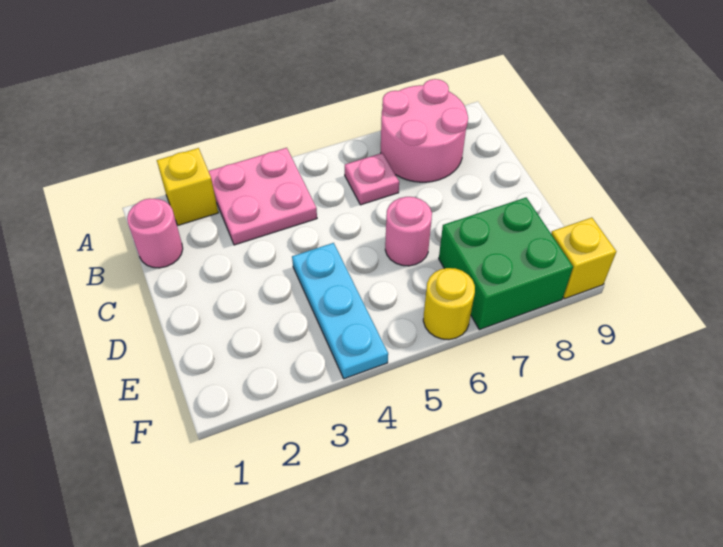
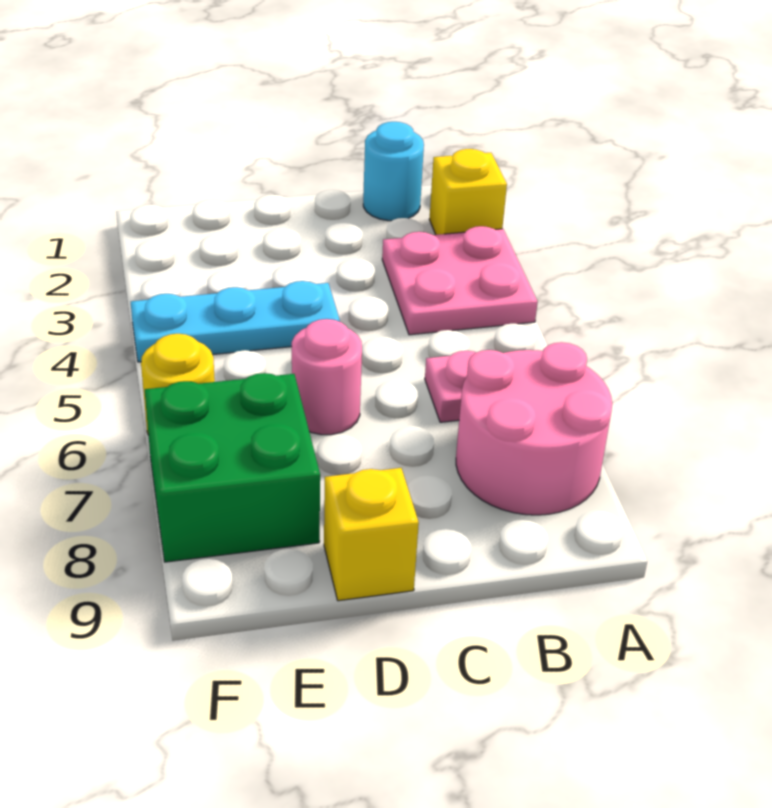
pink round brick B1 level 1 -> cyan round brick B1 level 1
yellow brick F9 level 1 -> yellow brick D9 level 1

